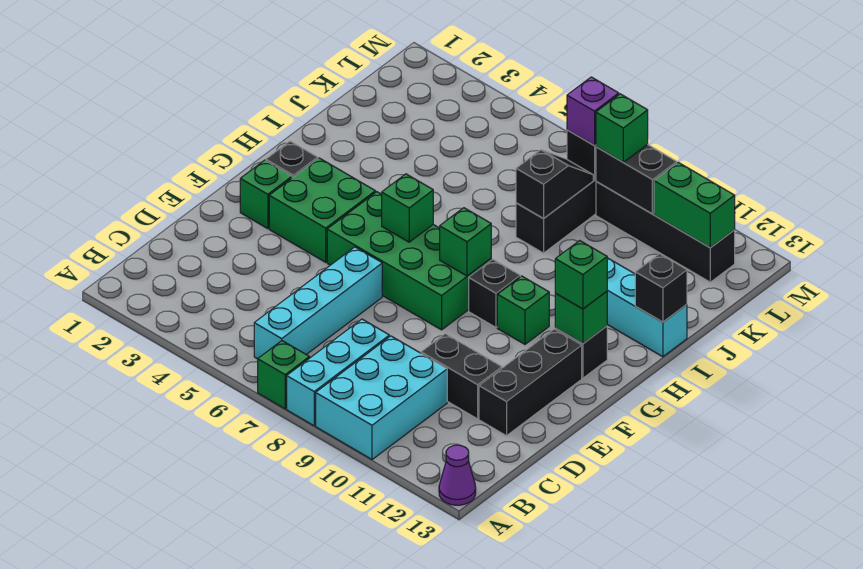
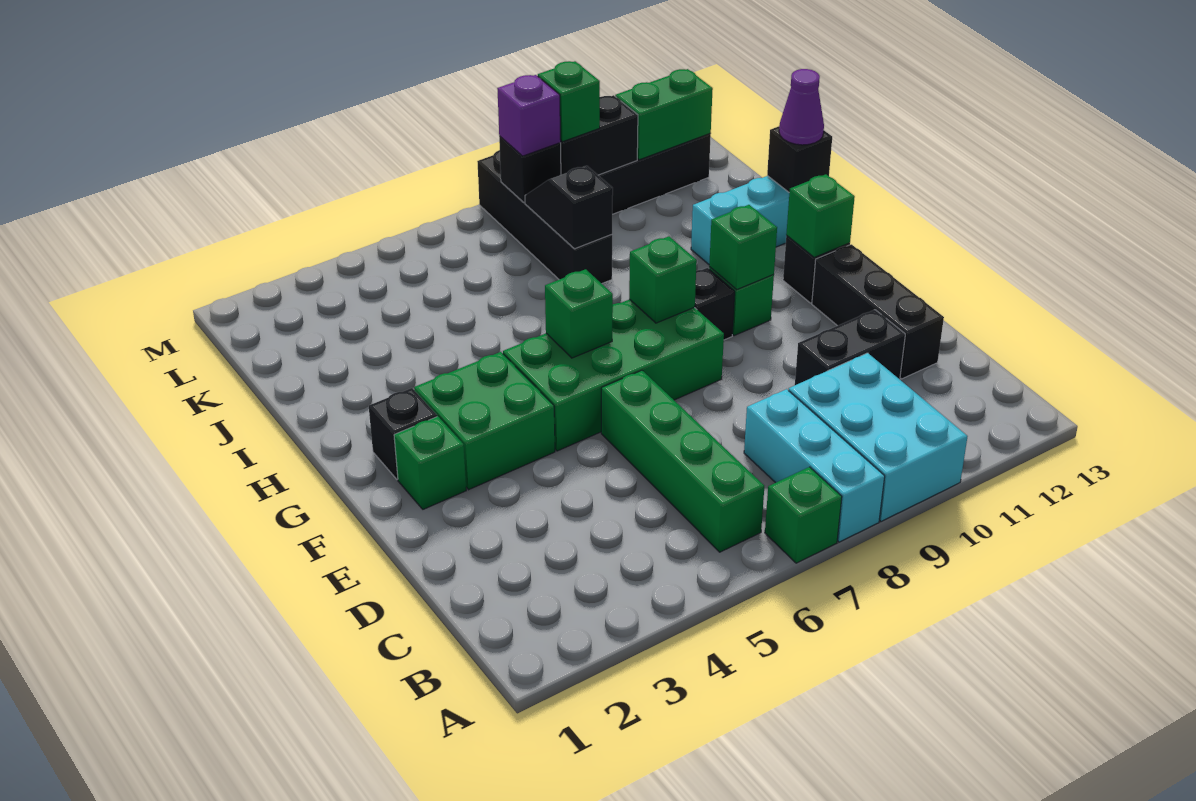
purple cone A13 level 1 -> purple cone I13 level 3
cyan brick B6:E6 level 1 -> green brick B6:E6 level 1
green brick G12 level 3 -> green brick G10 level 2

